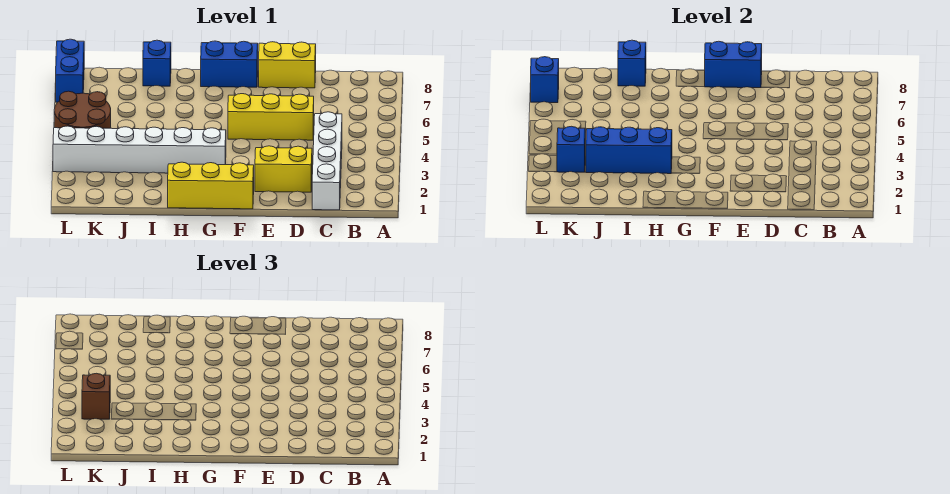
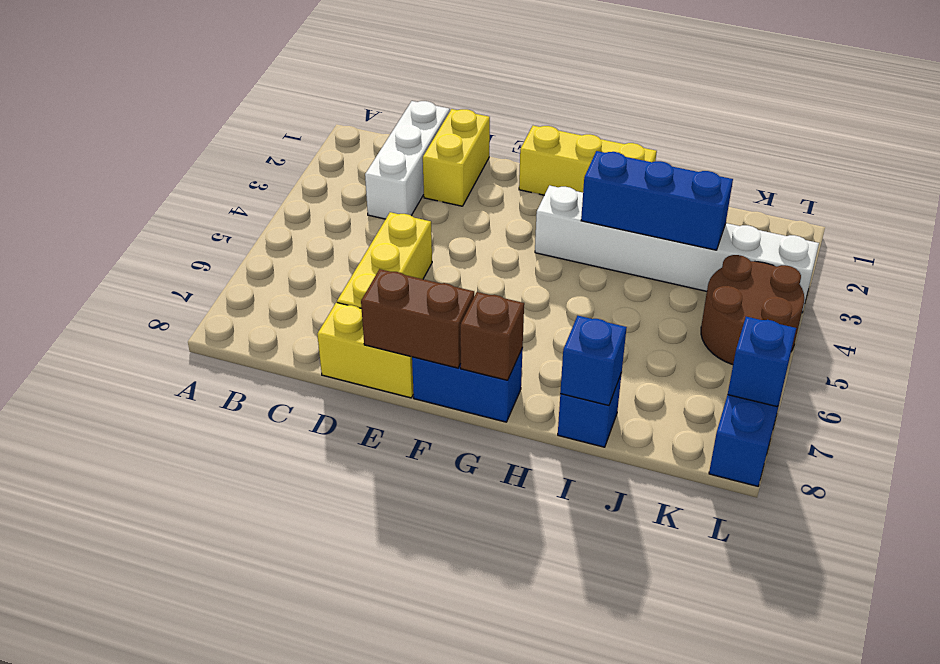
white brick C1:C4 level 1 -> white brick C1:C3 level 1
yellow brick D2:E2 level 1 -> yellow brick D1:D2 level 1
yellow brick D5:F5 level 1 -> yellow brick D5:D7 level 1
blue brick E8:F8 level 2 -> brown brick E8:F8 level 2
blue brick K3 level 2 -> none
brown brick K3 level 3 -> brown brick G8 level 2

